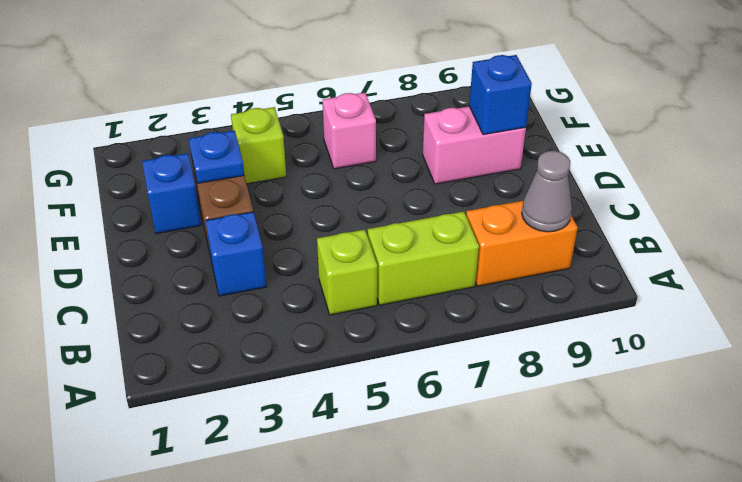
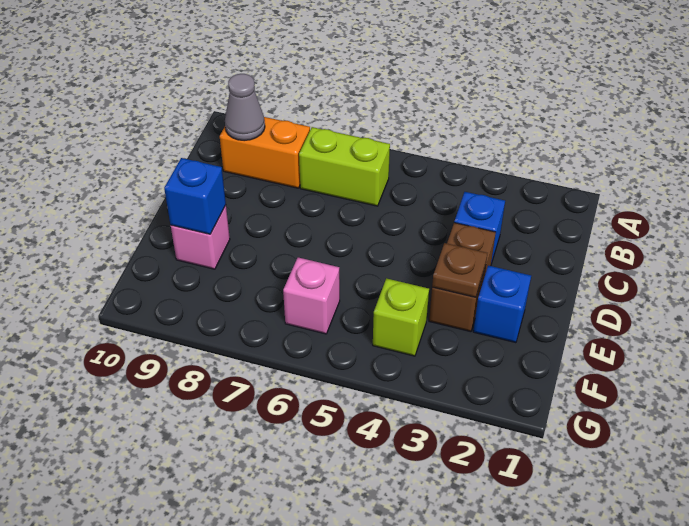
lime brick B5 level 1 -> none
blue plate E3 level 2 -> brown plate E3 level 2
pink brick E8:E9 level 1 -> pink brick E9 level 1

